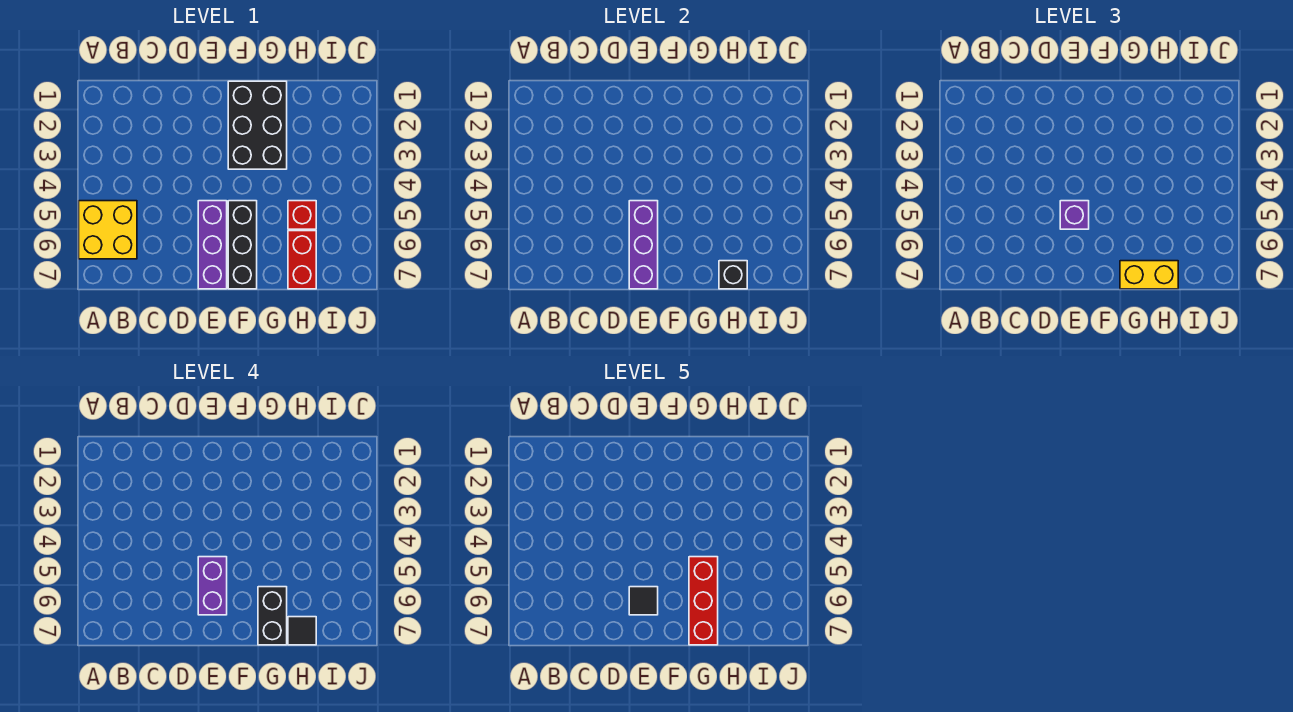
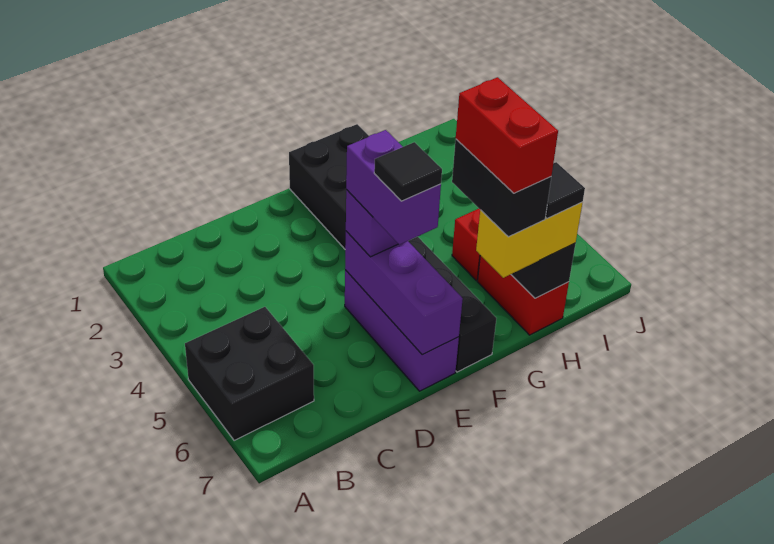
yellow brick A5:B6 level 1 -> black brick A5:B6 level 1
red brick G5:G7 level 5 -> red brick G6:G7 level 5

